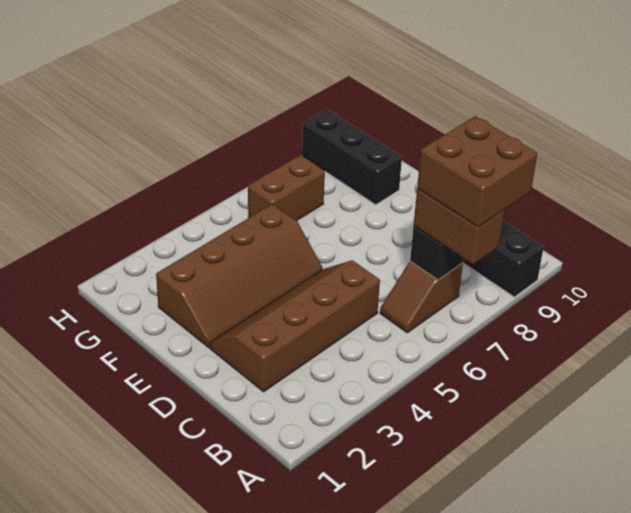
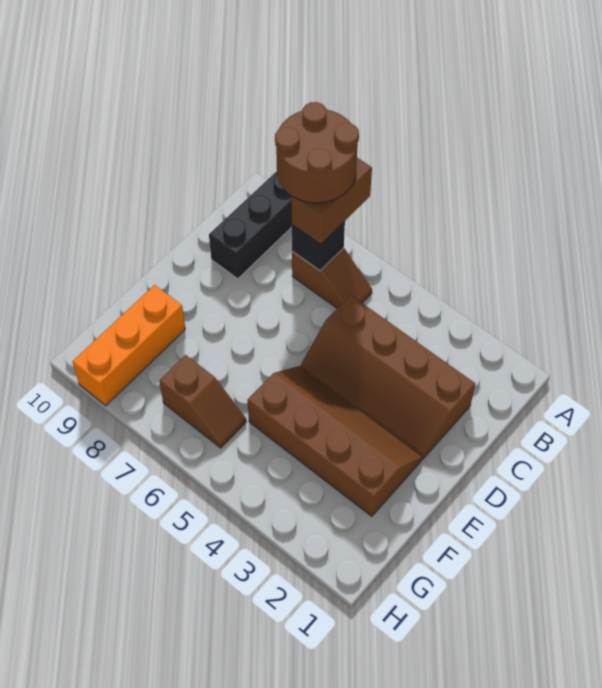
brown brick A7:B8 level 4 -> brown round brick A7:B8 level 4
black brick F9:H9 level 1 -> orange brick F9:H9 level 1
brown brick G6:G7 level 1 -> brown slope G6:G7 level 1 top 7

